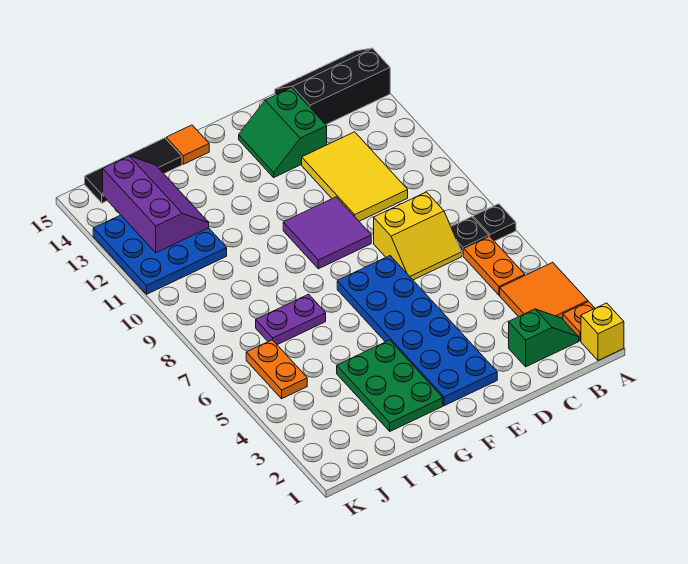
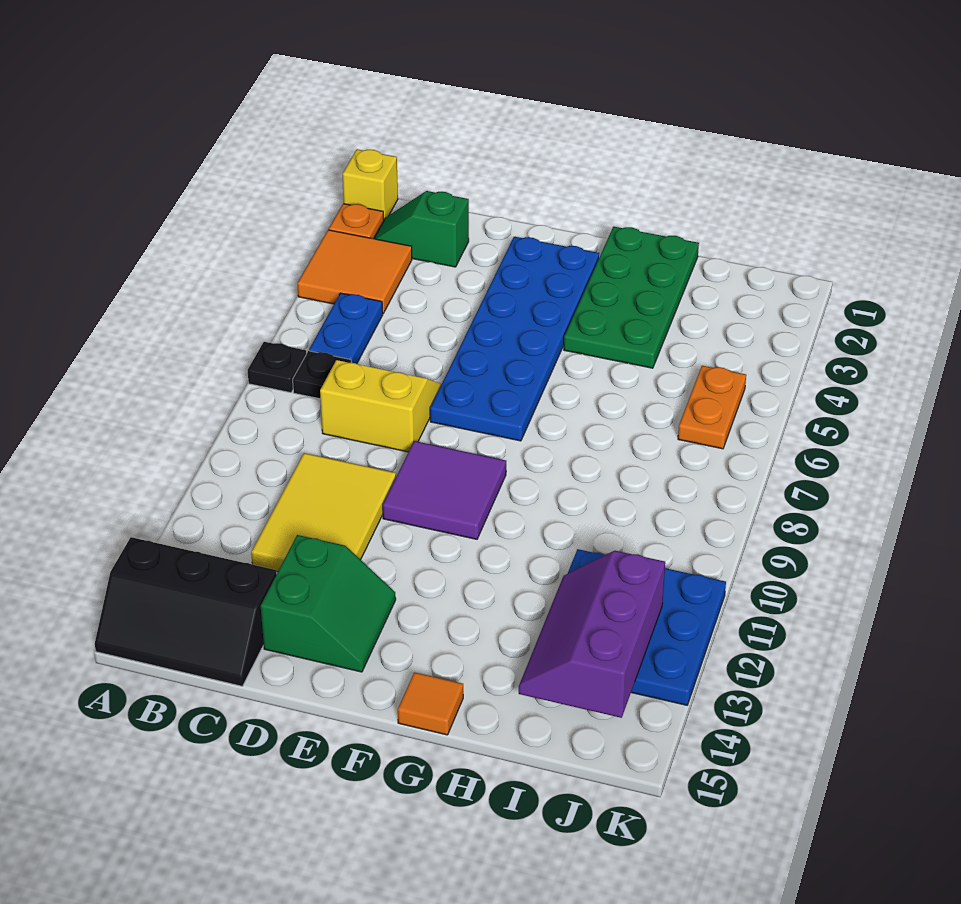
orange plate B5:B6 level 1 -> blue plate B5:B6 level 1
green plate G2:H4 level 1 -> green plate G1:H4 level 1
purple plate H7:I7 level 1 -> none
black tile H15:J15 level 1 -> none

